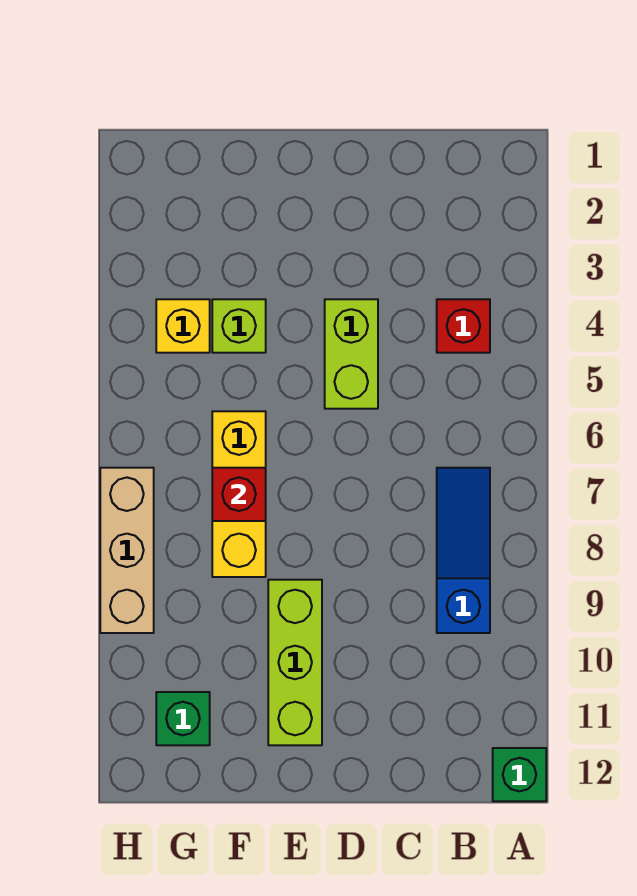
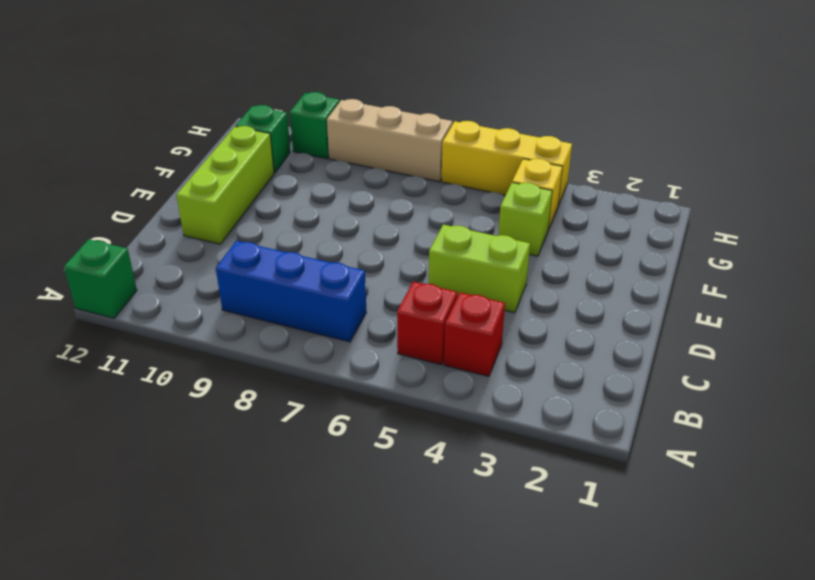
blue slope B7:B9 level 1 top 9 -> blue brick B7:B9 level 1
lime brick E9:E11 level 1 -> lime brick D11:F11 level 1
yellow brick F6:F8 level 1 -> yellow brick H4:H6 level 1
red brick F7 level 2 -> red brick B5 level 1
none -> green brick H10 level 1

